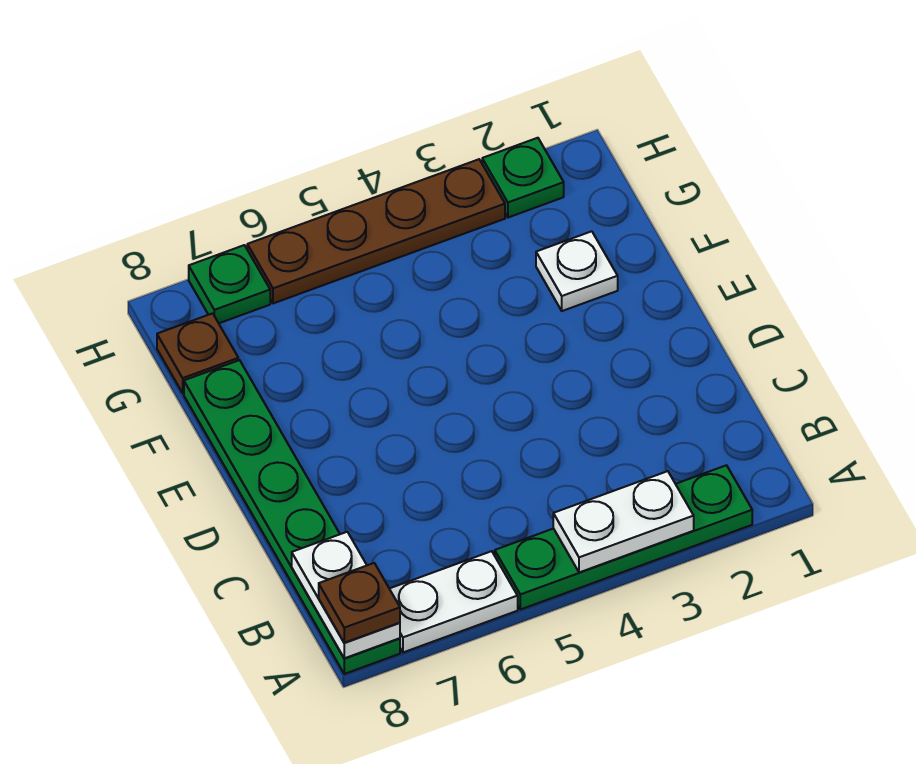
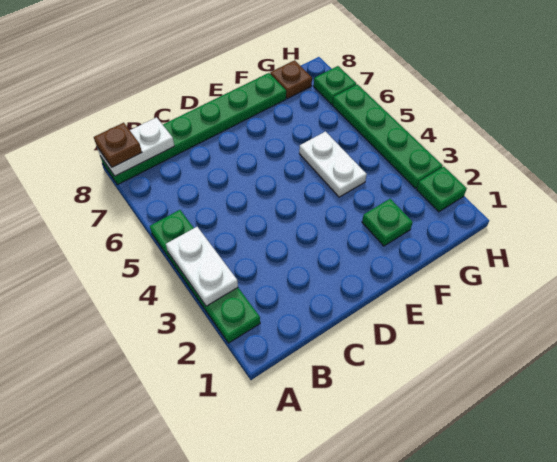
white plate A6:A7 level 1 -> white plate F4:F5 level 1
white plate F2 level 1 -> green plate F2 level 1
brown plate H3:H6 level 1 -> green plate H3:H6 level 1

